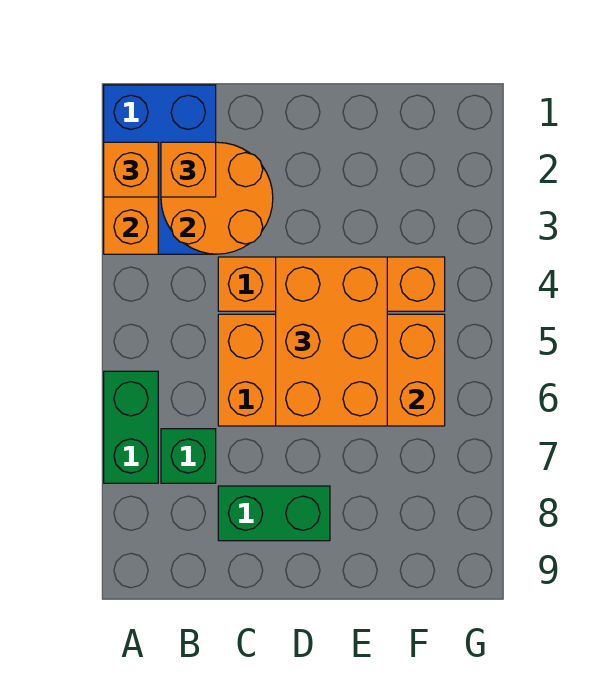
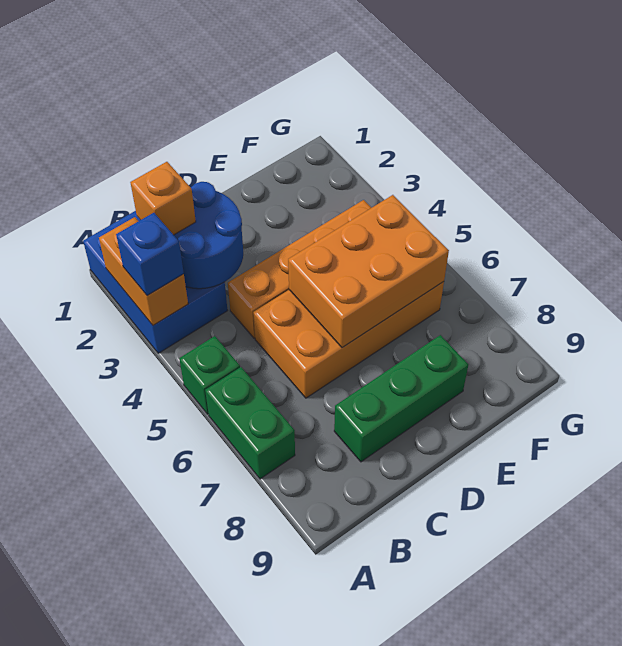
orange brick A2 level 3 -> none
none -> blue brick A3 level 3
orange round brick B2:C3 level 2 -> blue round brick B2:C3 level 2
green brick B7 level 1 -> green brick A5 level 1
green brick C8:D8 level 1 -> green brick C8:E8 level 1
orange brick D4:E6 level 3 -> none

